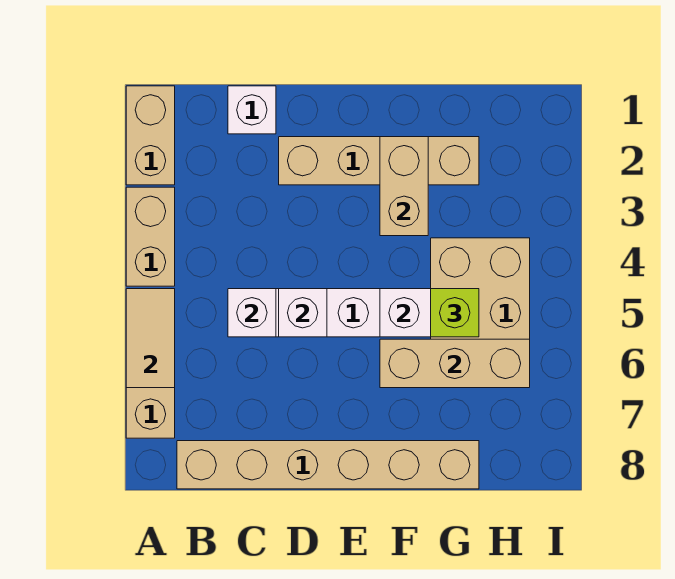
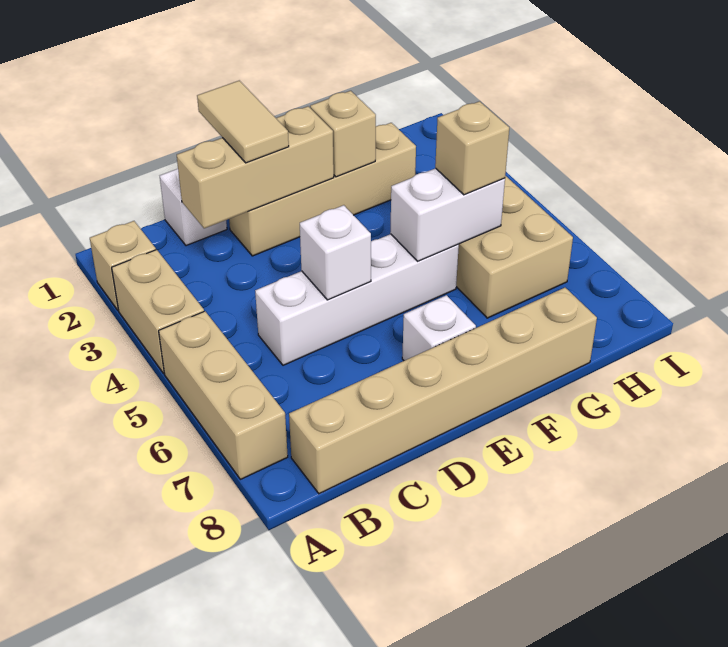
tan brick A1:A2 level 1 -> tan brick A2 level 1
tan tile A5:A6 level 2 -> tan tile D1:D2 level 3
white brick C5 level 2 -> white brick E7 level 1
tan brick F2:F3 level 2 -> tan brick F2 level 2
tan brick F6:H6 level 2 -> tan brick C2:E2 level 2
lime brick G5 level 3 -> tan brick G5 level 3

